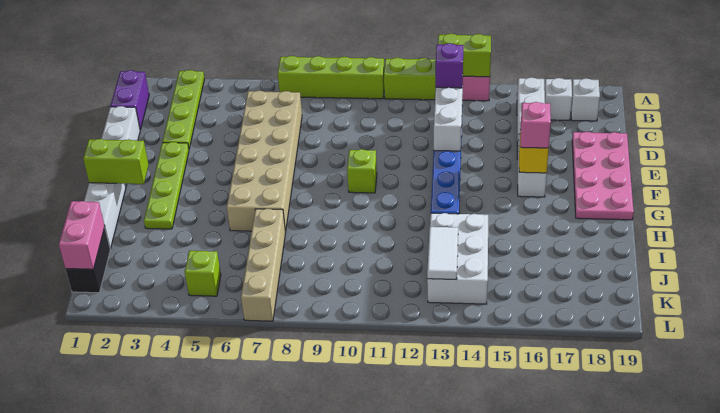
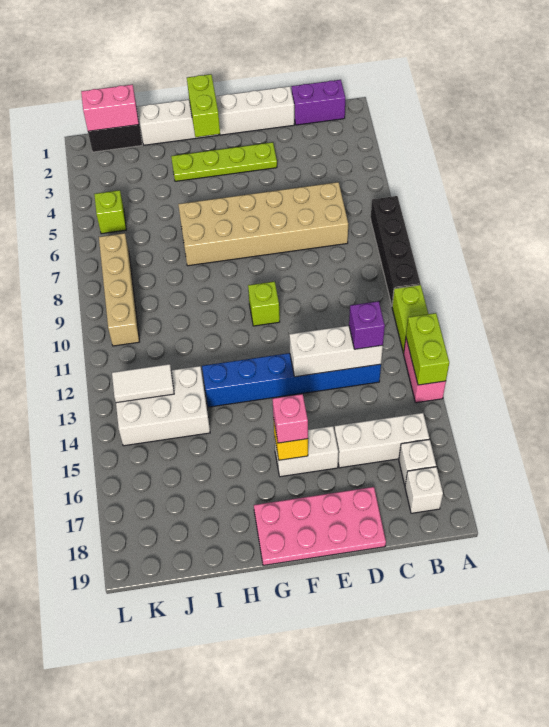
lime plate A3:D3 level 1 -> none
lime brick A7:A10 level 1 -> black brick A7:A10 level 1
tan brick I7:L7 level 1 -> tan brick K7:K10 level 1

